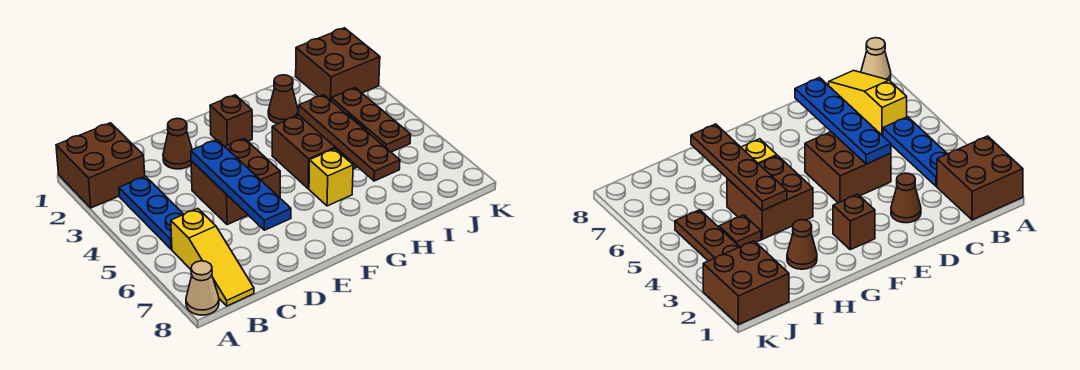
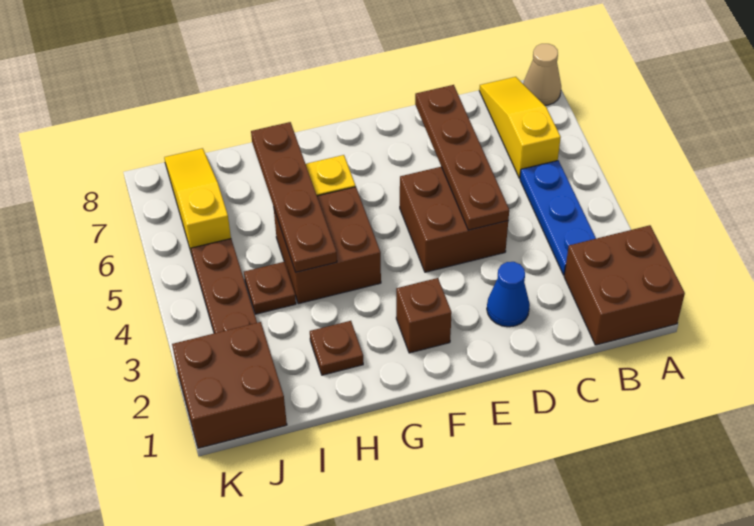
brown cone D2 level 1 -> blue cone D2 level 1
blue plate D4:D7 level 2 -> brown plate D4:D7 level 2
brown cone H2 level 1 -> brown plate H2 level 1
none -> yellow slope J6:J8 level 1 top 6

